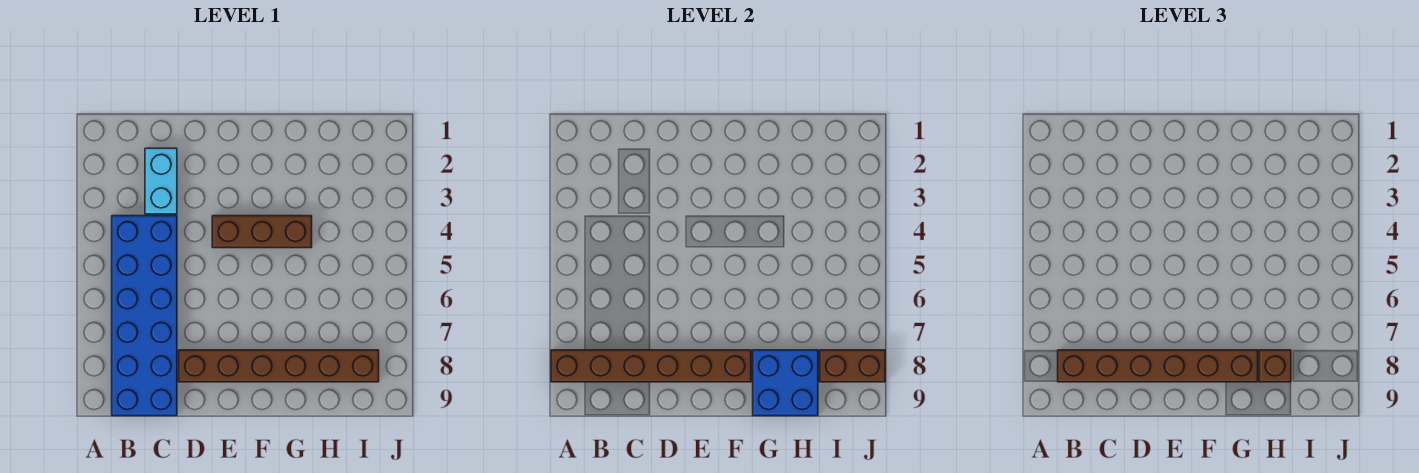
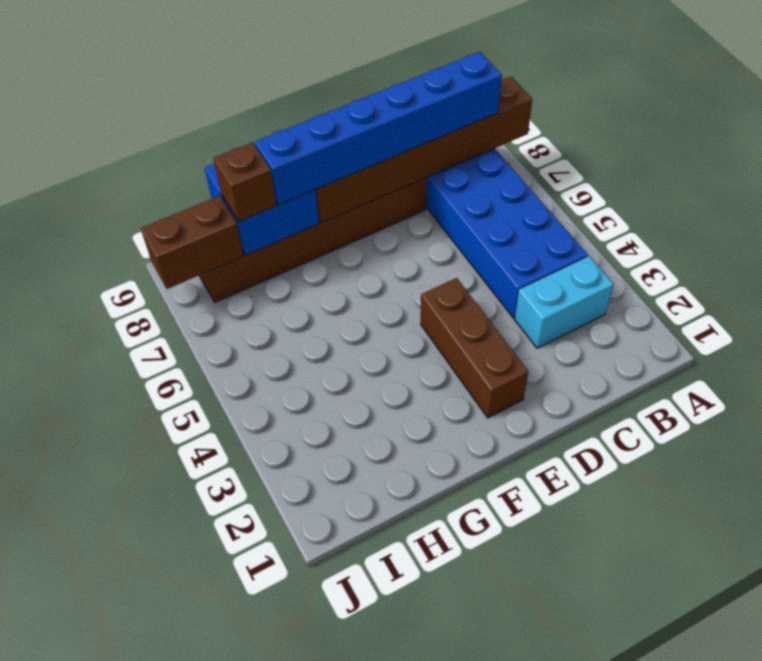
brown brick B8:G8 level 3 -> blue brick B8:G8 level 3
cyan brick C2:C3 level 1 -> cyan brick B3:C3 level 1
brown brick E4:G4 level 1 -> brown brick E2:E4 level 1

